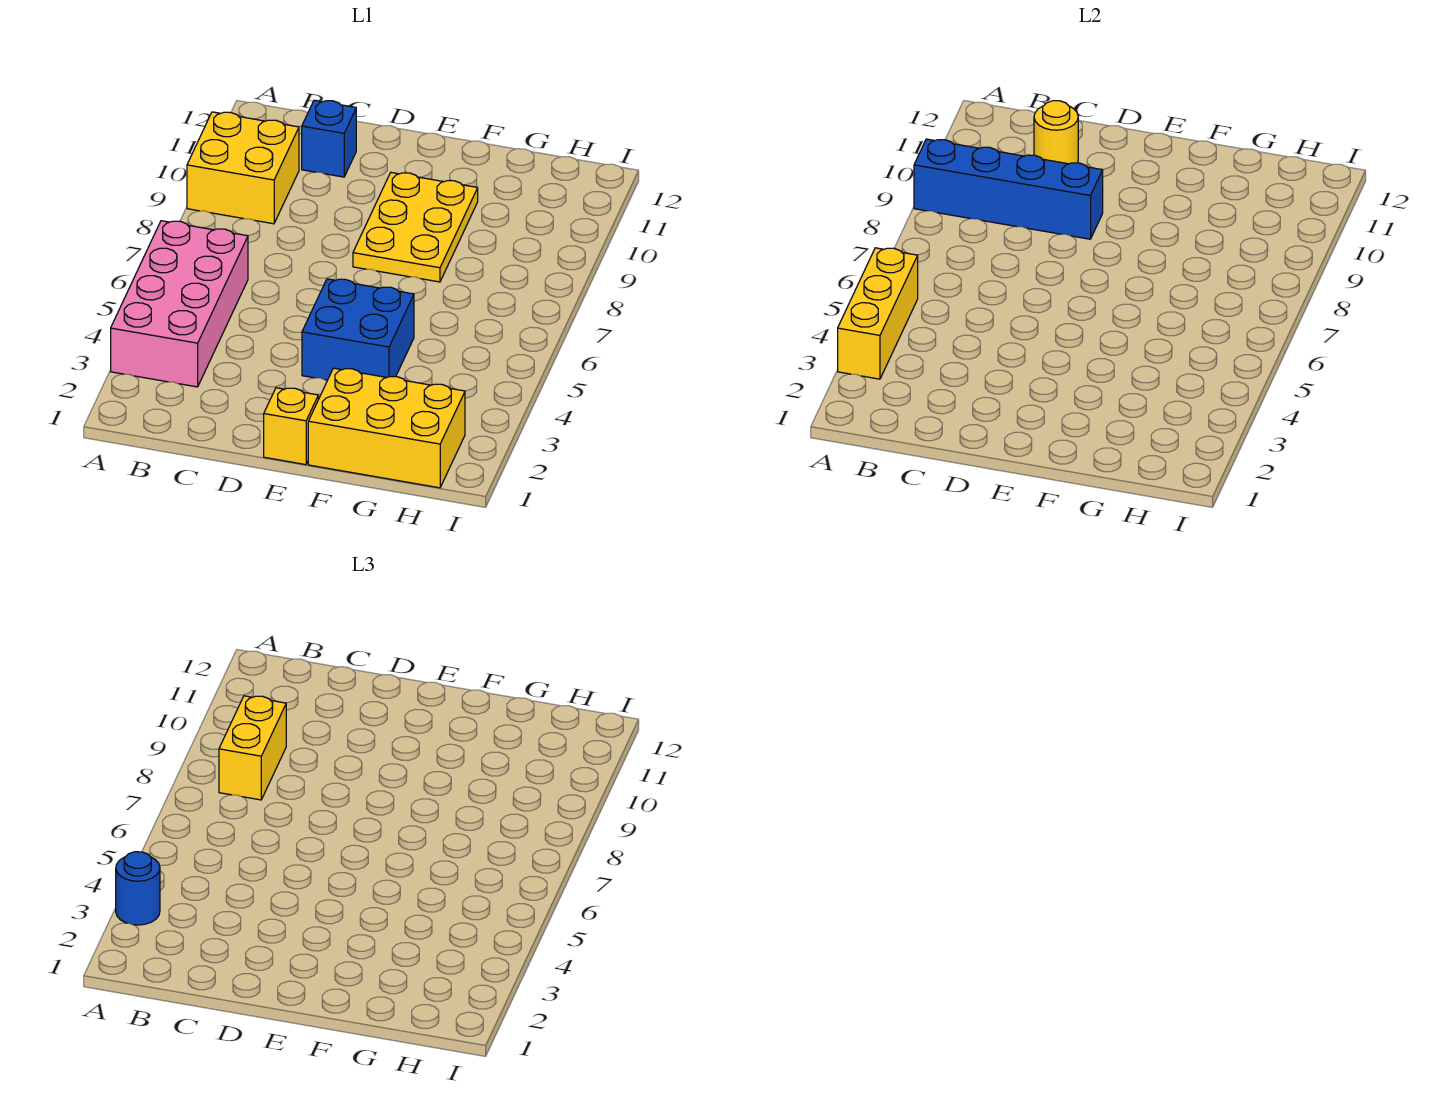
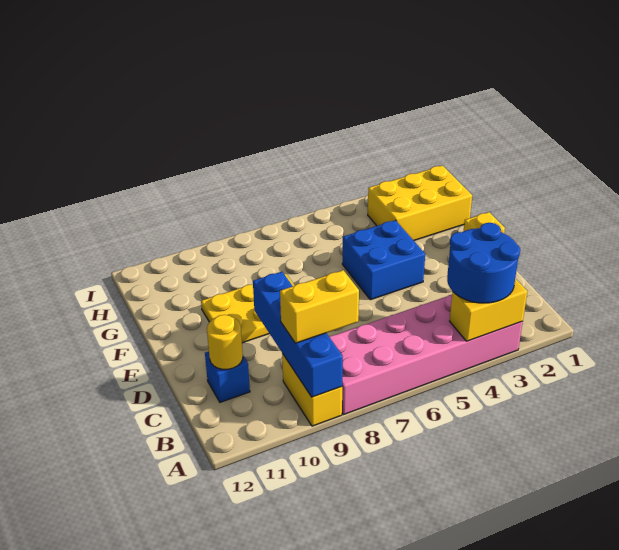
pink brick A3:B6 level 1 -> pink brick A3:B8 level 1
yellow brick A3:A5 level 2 -> yellow brick A3:A4 level 2
blue round brick A3 level 3 -> blue round brick A3:B4 level 3
yellow brick A9:B10 level 1 -> yellow brick A9:B9 level 1
yellow brick F1:H2 level 1 -> yellow brick G1:H3 level 1

